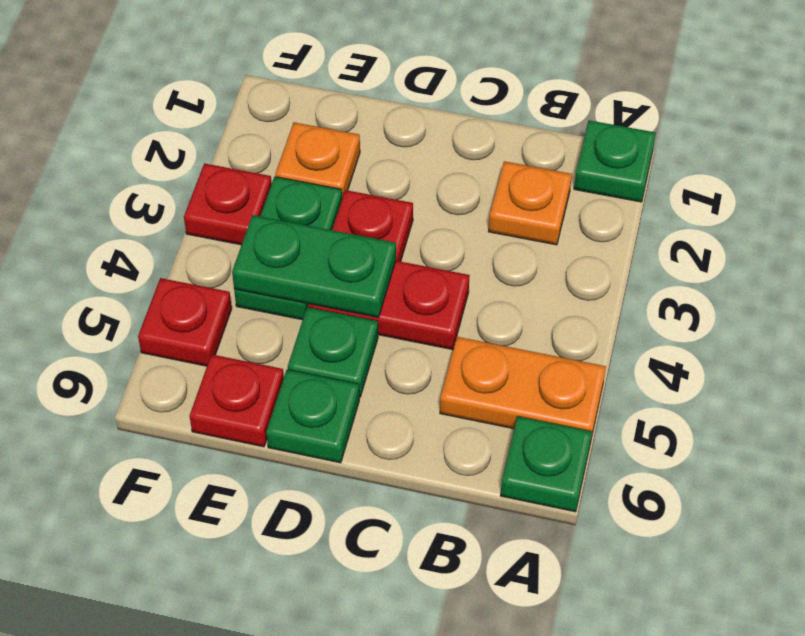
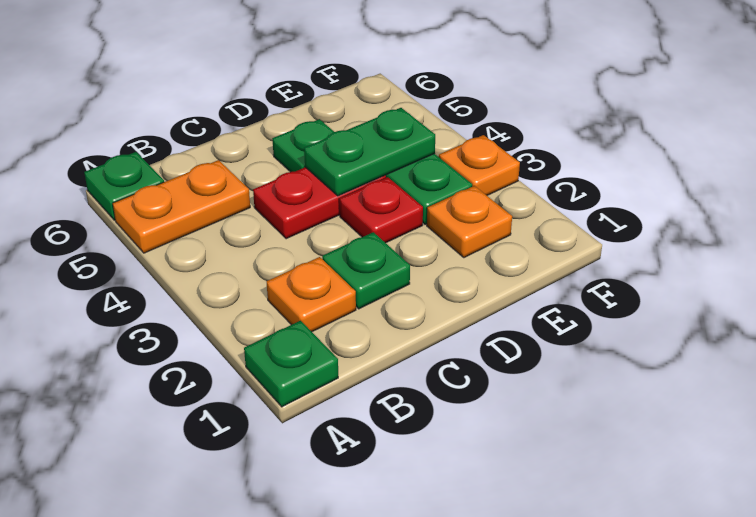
green plate D6 level 1 -> green plate C2 level 1
red plate E6 level 1 -> none
red plate F3 level 1 -> orange plate F3 level 1
red plate F5 level 1 -> none

